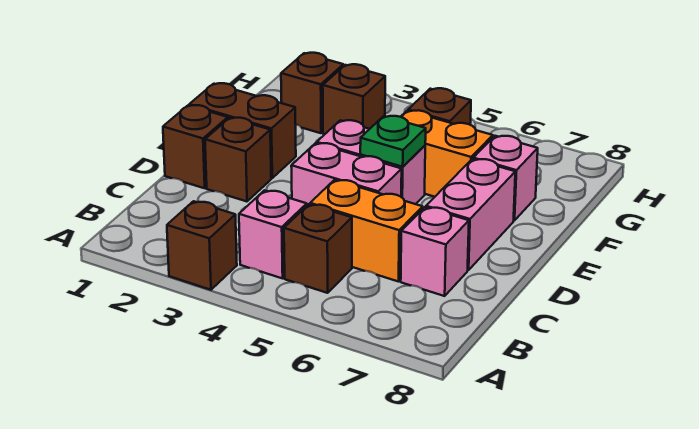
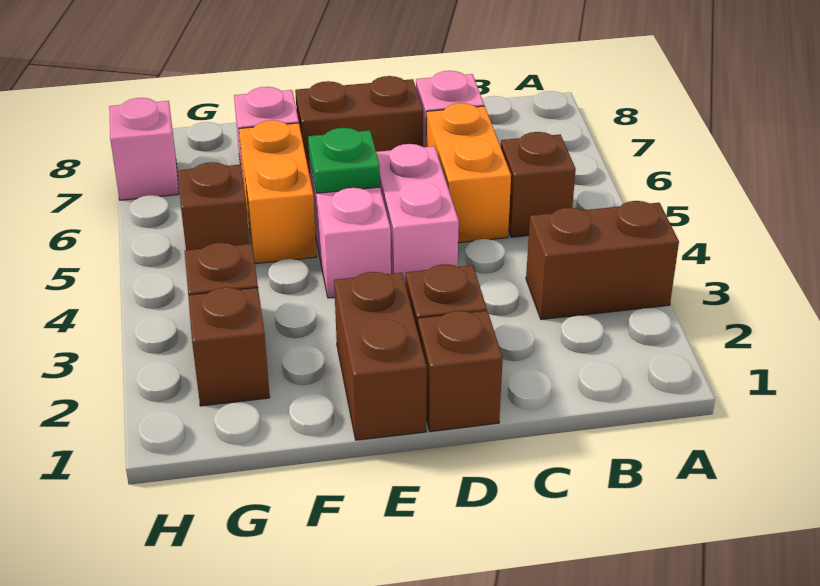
brown brick A3 level 1 -> brown brick A3:B3 level 1
pink brick B4 level 1 -> pink brick H7 level 1
pink brick D7:E7 level 1 -> brown brick D7:E7 level 1

